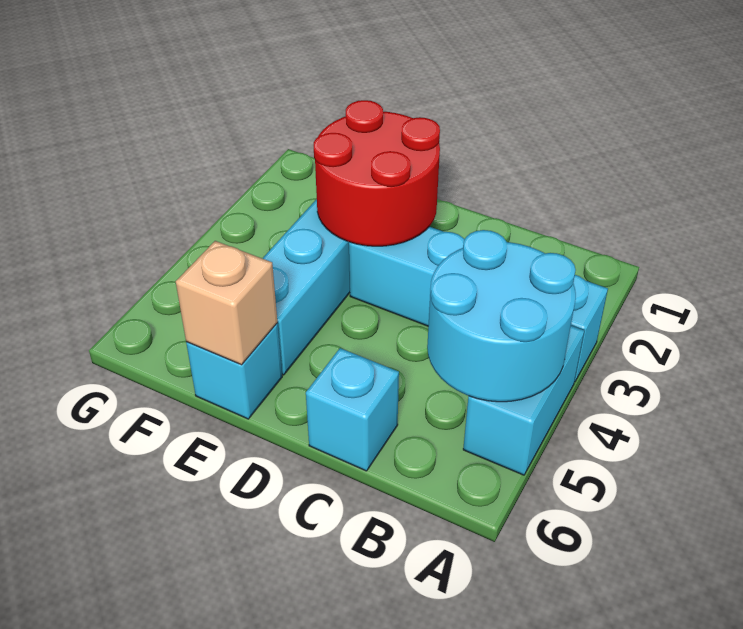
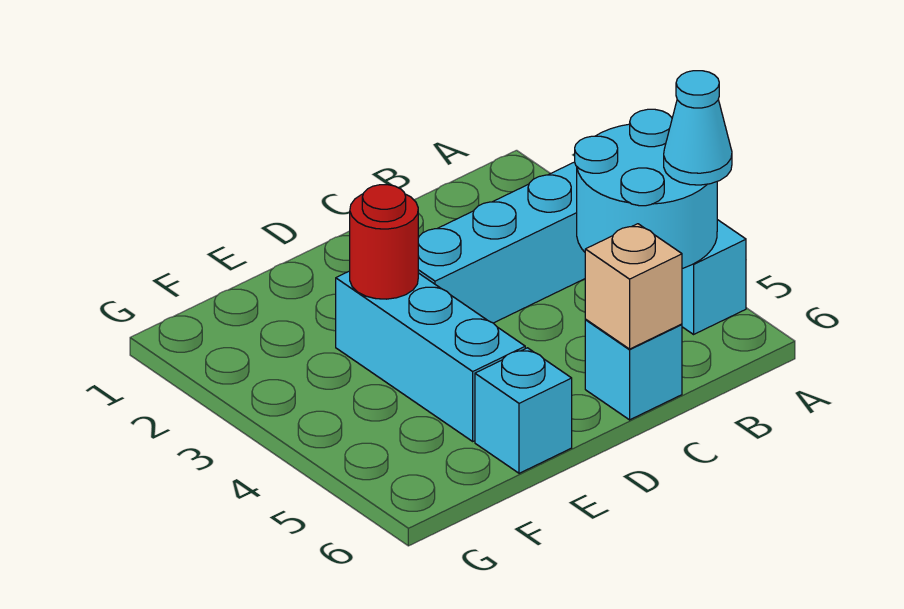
none -> cyan cone A5 level 3
red round brick D2:E3 level 2 -> red round brick E3 level 2
tan brick E6 level 2 -> tan brick C6 level 2

